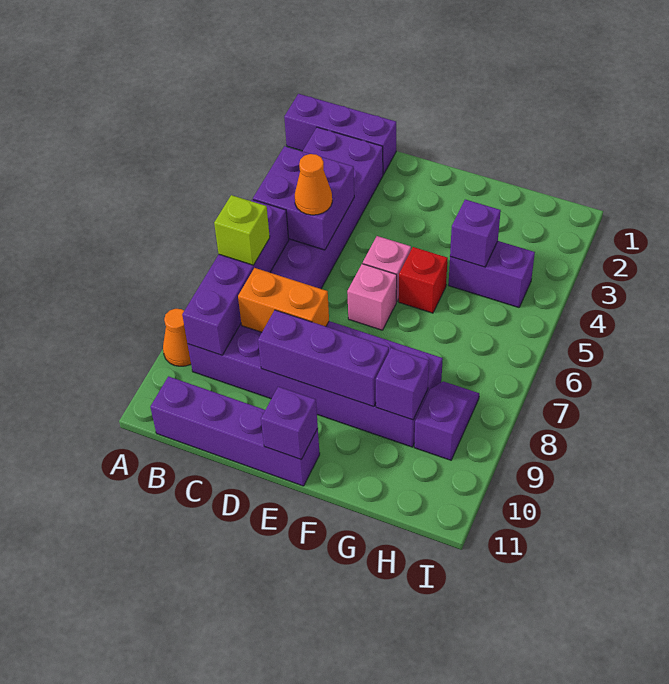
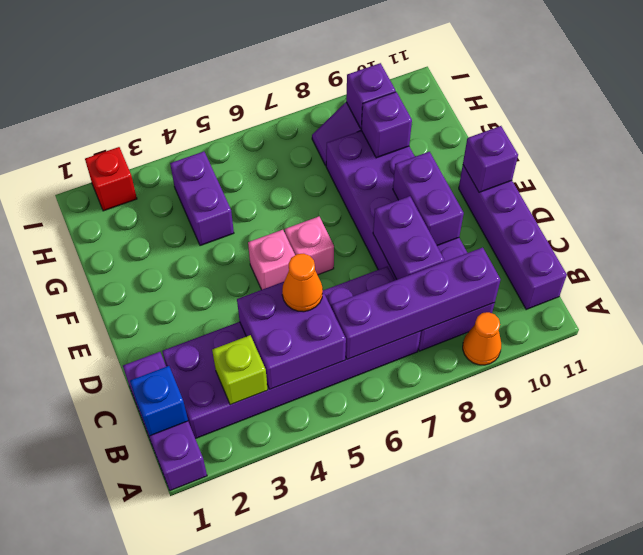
none -> blue brick B1 level 2
lime brick B7 level 3 -> lime brick B3 level 2
orange brick C8:D8 level 2 -> purple brick C8:D8 level 2
purple brick D9:F9 level 2 -> purple brick D9:E9 level 2
red brick F5 level 1 -> red brick I2 level 1
purple brick G4 level 2 -> purple brick H9 level 2

